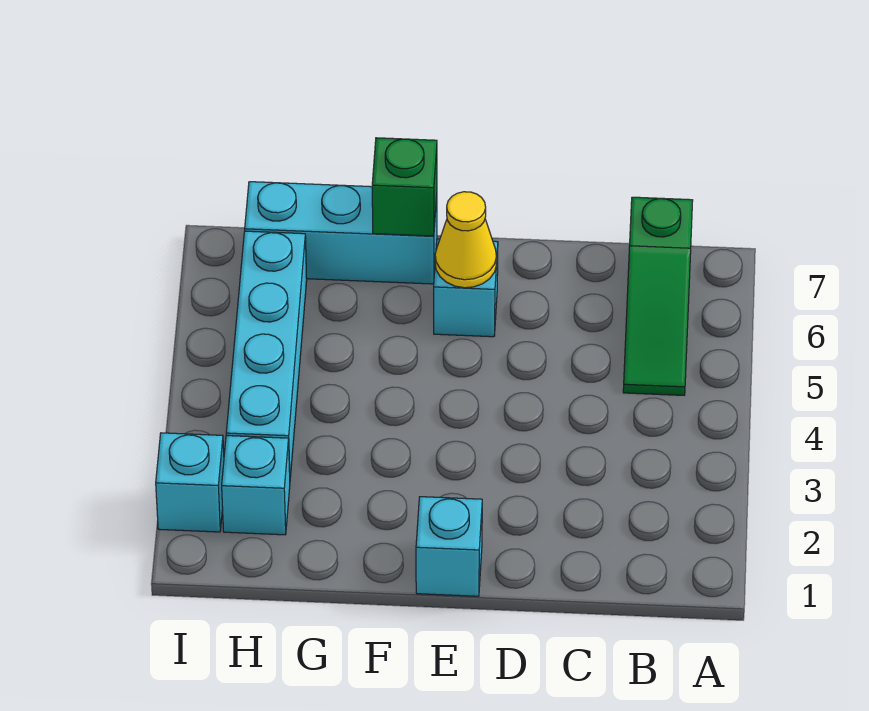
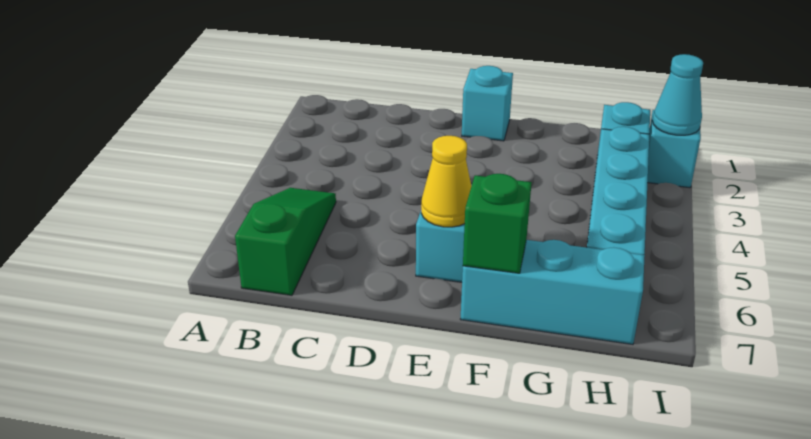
none -> cyan cone I2 level 2

